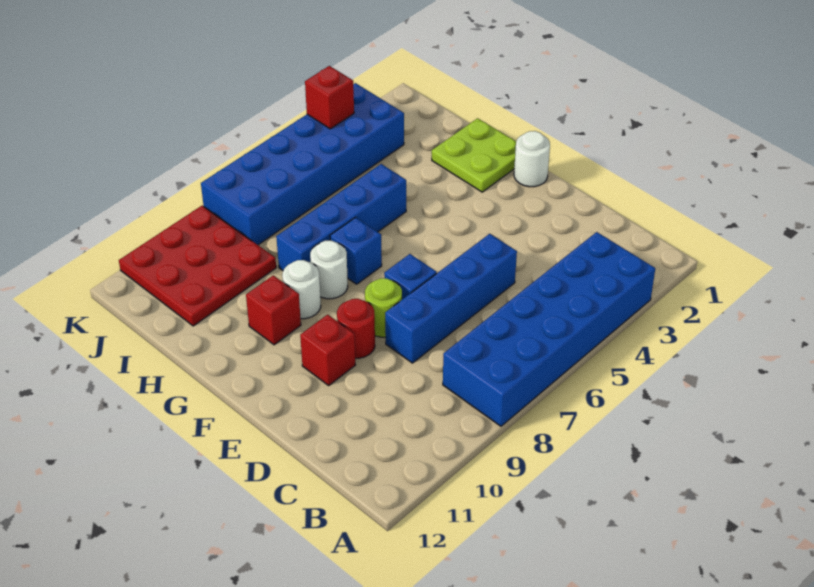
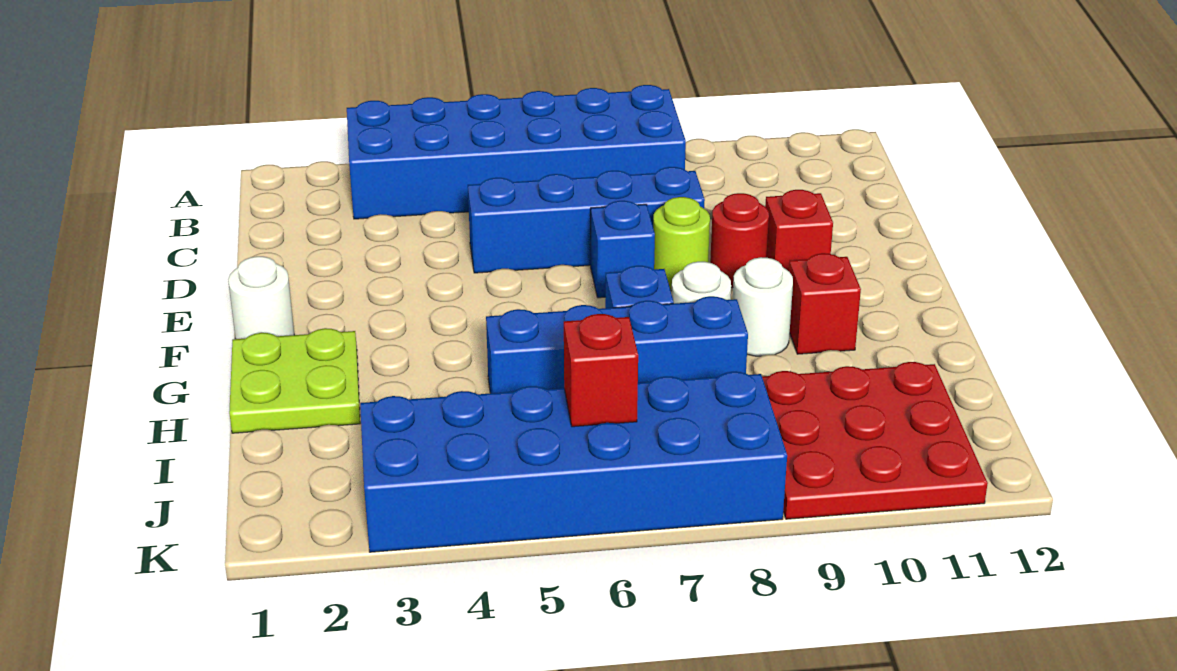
red brick K4 level 2 -> red brick J6 level 2

